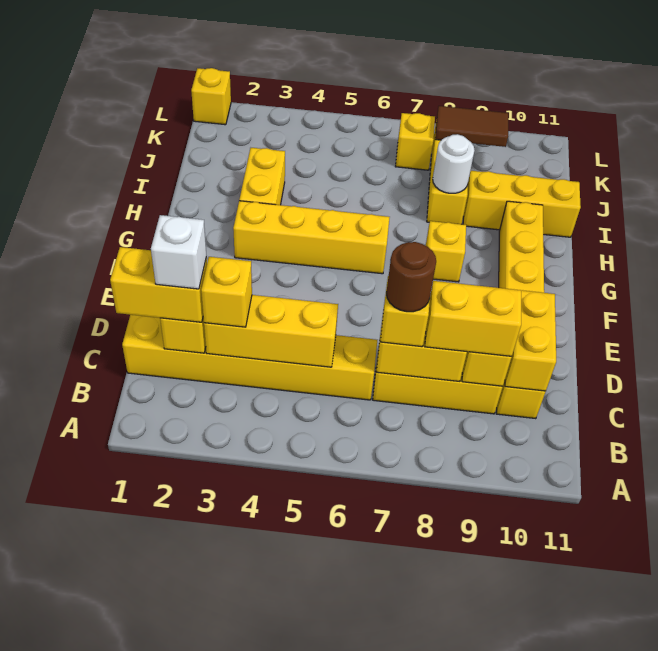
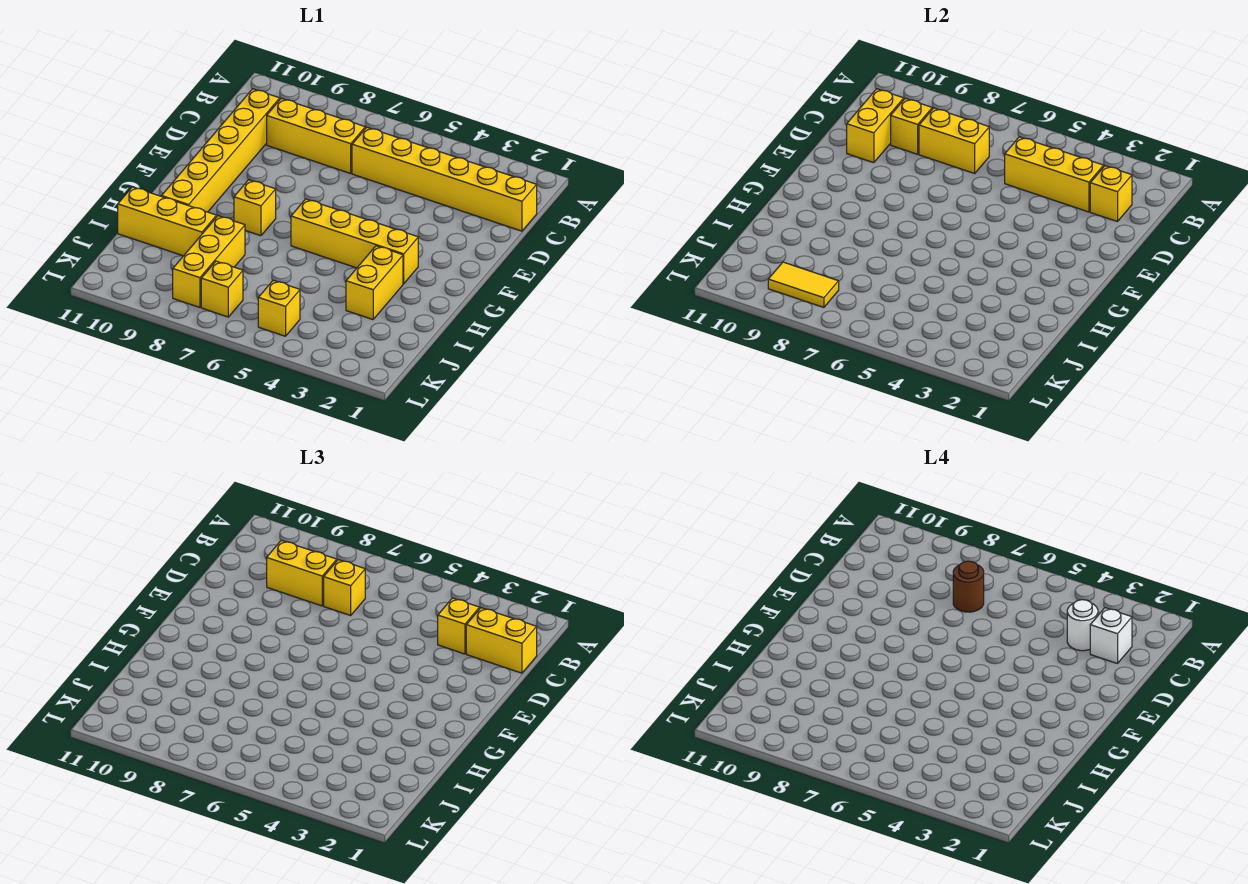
white round brick I8 level 2 -> white round brick C3 level 4
brown tile K8:K9 level 2 -> yellow tile K8:K9 level 2
yellow brick L1 level 1 -> yellow brick K5 level 1

